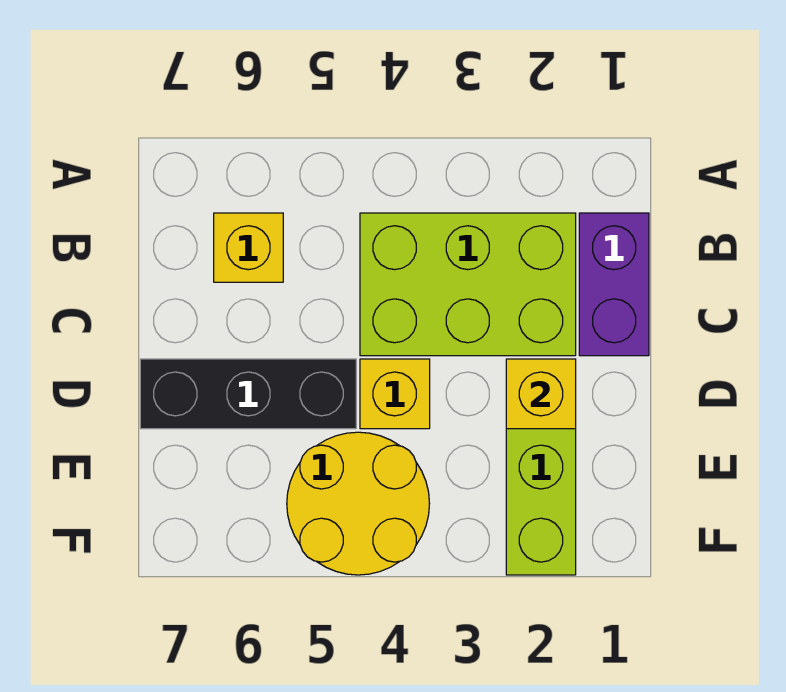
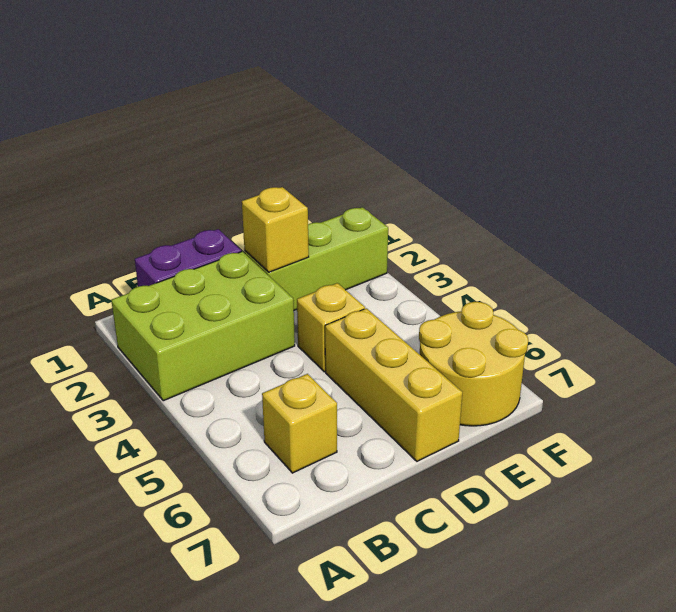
lime brick B2:C4 level 1 -> lime brick A2:C3 level 1
black brick D5:D7 level 1 -> yellow brick D5:D7 level 1
yellow round brick E4:F5 level 1 -> yellow round brick E6:F7 level 1

